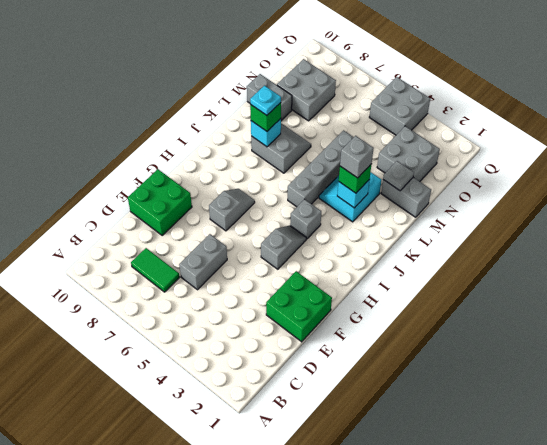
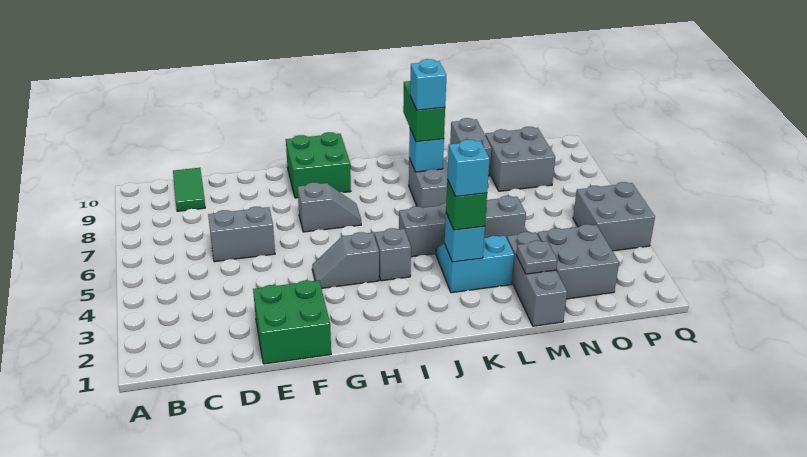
green tile C7:C8 level 1 -> green tile C9:C10 level 1
green brick E9:F10 level 1 -> green brick G9:H10 level 1
grey slope G4:H4 level 1 top G -> grey slope G4:H4 level 1 top H
grey brick K3 level 4 -> cyan brick K3 level 4
green brick K8 level 3 -> green brick K8:K9 level 3
cyan plate K8 level 4 -> cyan brick K8 level 4
grey brick M1:M2 level 1 -> grey brick M1:M3 level 1

